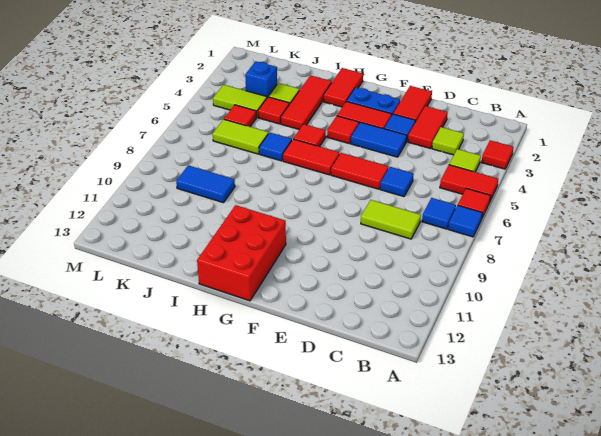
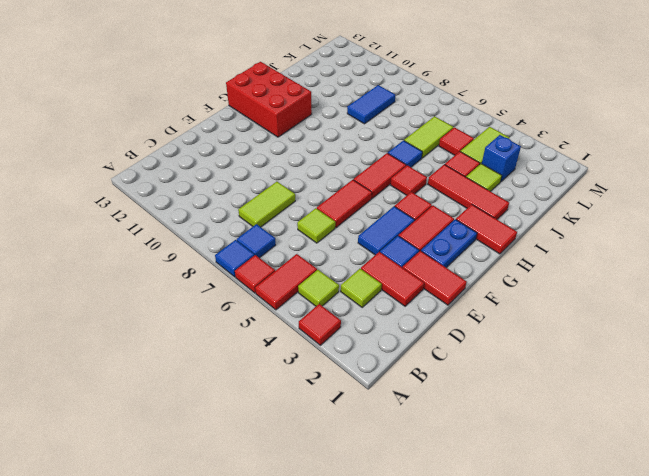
blue tile D6 level 1 -> lime tile D6 level 1

